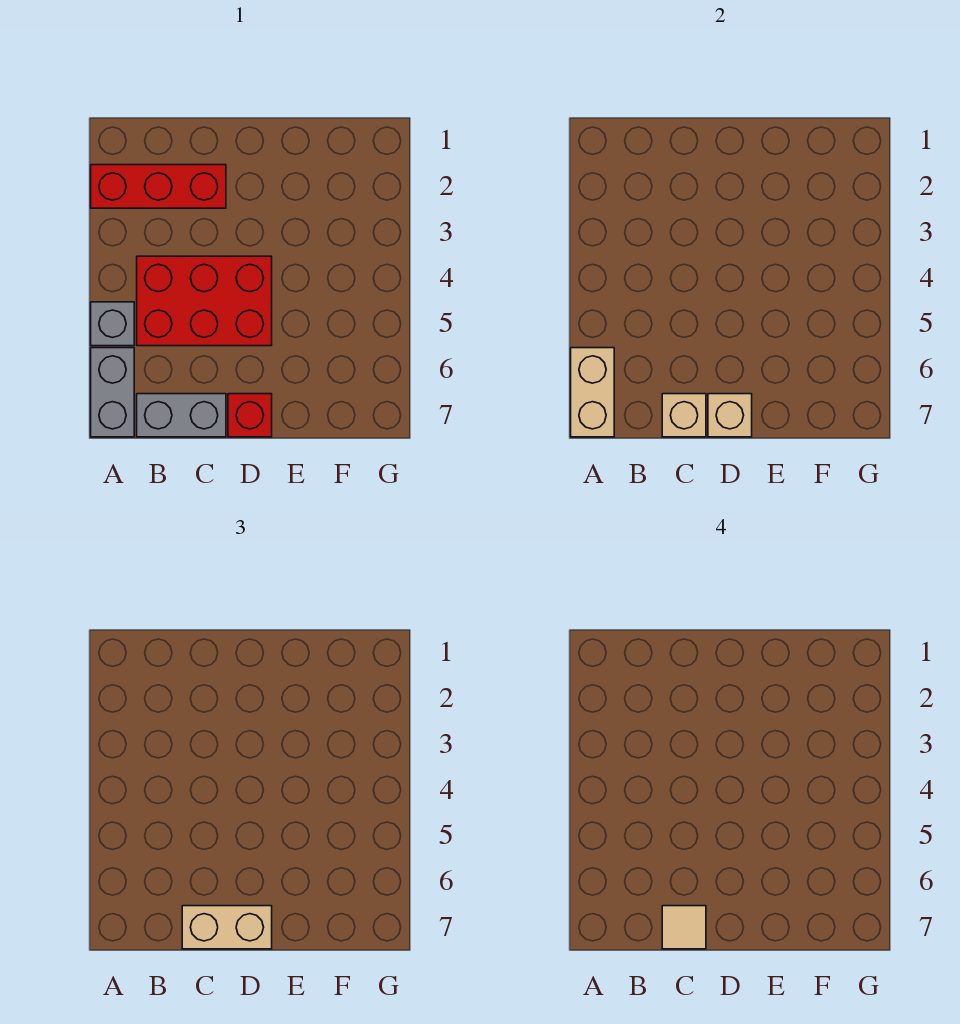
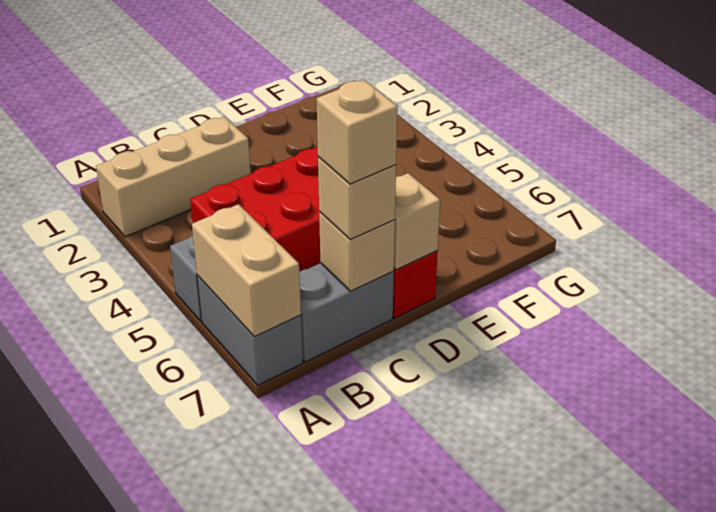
red brick A2:C2 level 1 -> tan brick A2:C2 level 1
tan brick C7:D7 level 3 -> tan brick C7 level 3
tan tile C7 level 4 -> tan brick C7 level 4

